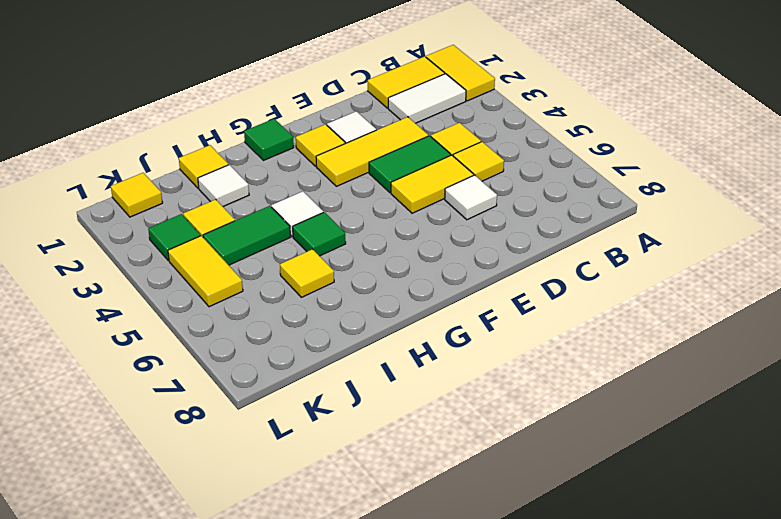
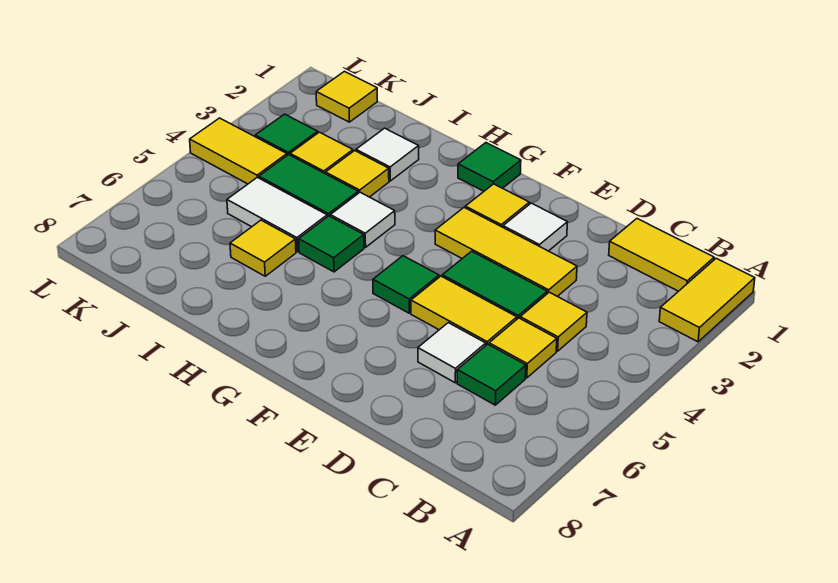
white tile B2:C2 level 1 -> white tile I5:J5 level 1
none -> green tile C6 level 1
none -> green tile F5 level 1
yellow tile I1 level 1 -> yellow tile I3 level 1
yellow tile K4:K5 level 1 -> yellow tile K4:L4 level 1

